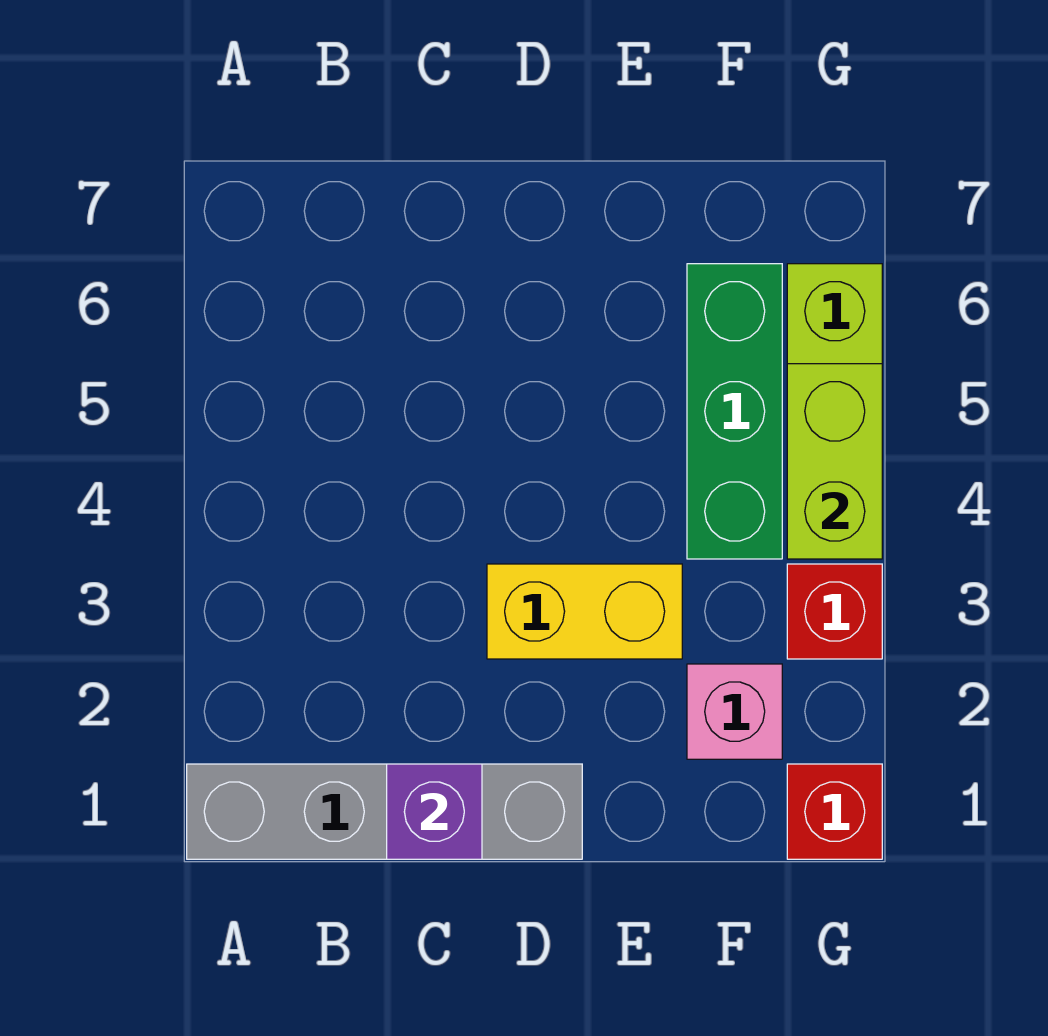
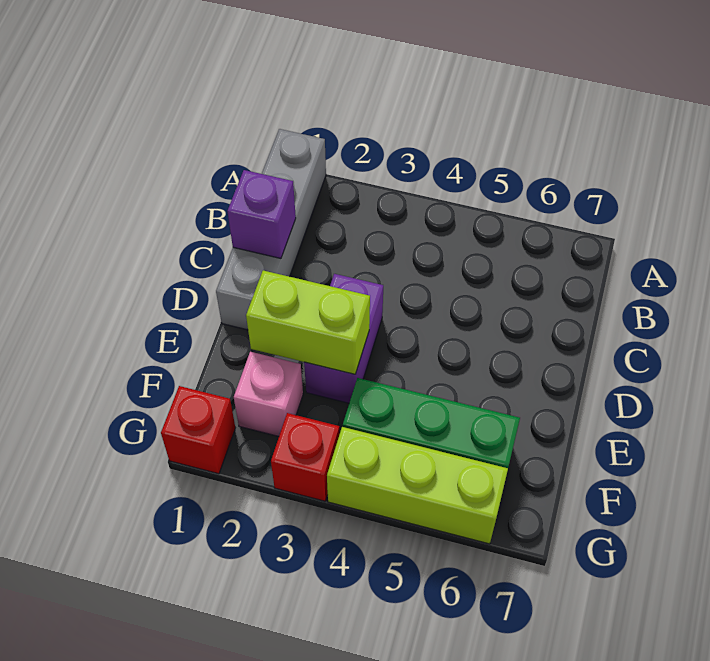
yellow brick D3:E3 level 1 -> purple brick D3:E3 level 1
lime brick G4:G5 level 2 -> lime brick E2:E3 level 2

